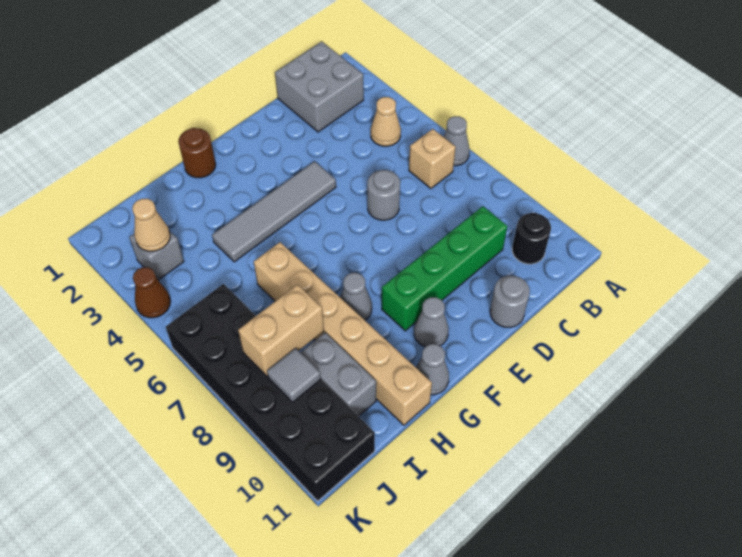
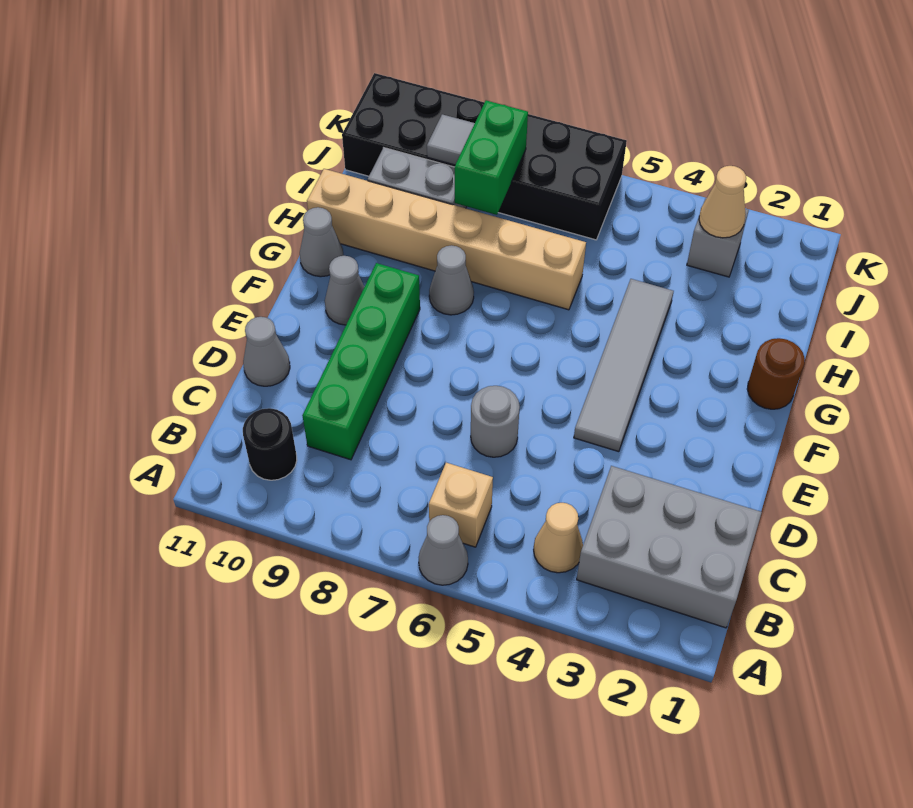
grey brick B1:C2 level 1 -> grey brick B1:C3 level 1
grey round brick D11 level 1 -> grey cone D11 level 1
tan brick I8:J8 level 2 -> green brick I8:J8 level 2
brown cone K4 level 1 -> none

